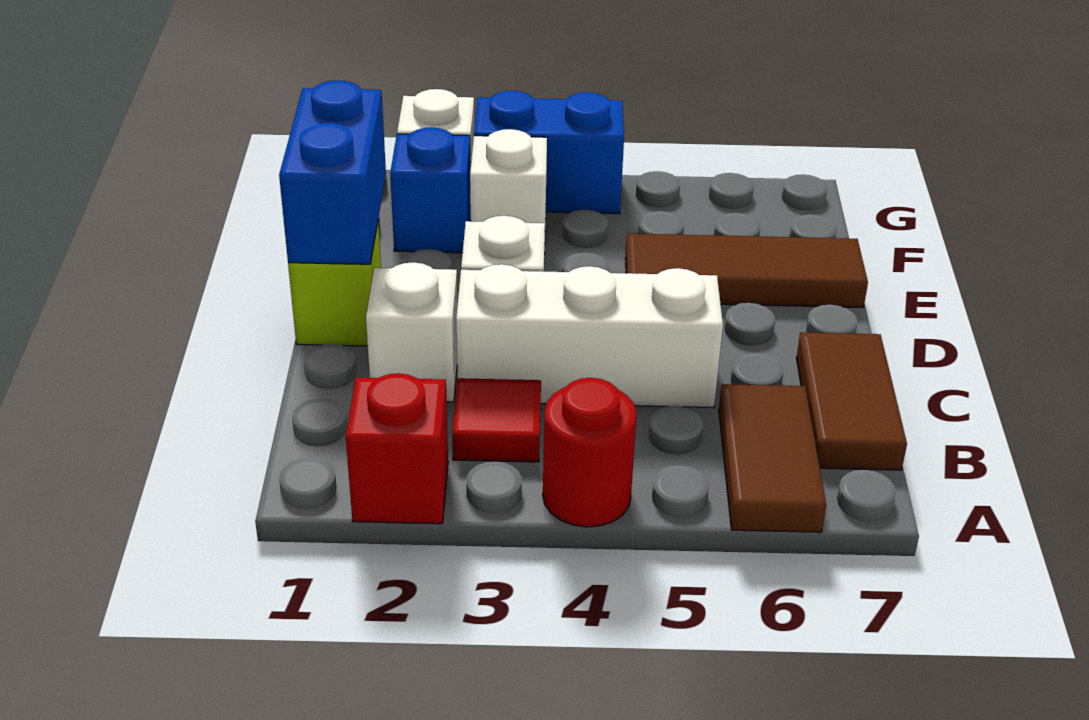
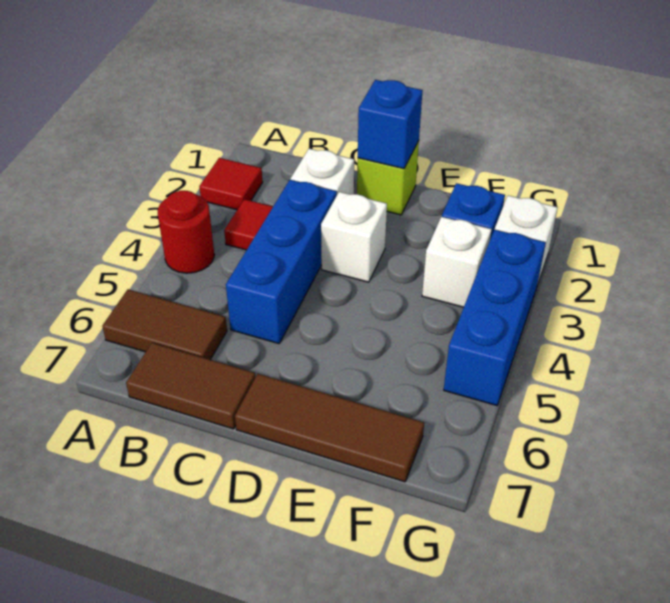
red brick A2 level 1 -> red tile A2 level 1
white brick C3:C5 level 1 -> blue brick C3:C5 level 1
blue brick D1:E1 level 2 -> blue brick D1 level 2
brown tile E5:E7 level 1 -> brown tile D7:F7 level 1
blue brick G3:G4 level 1 -> blue brick G3:G5 level 1

